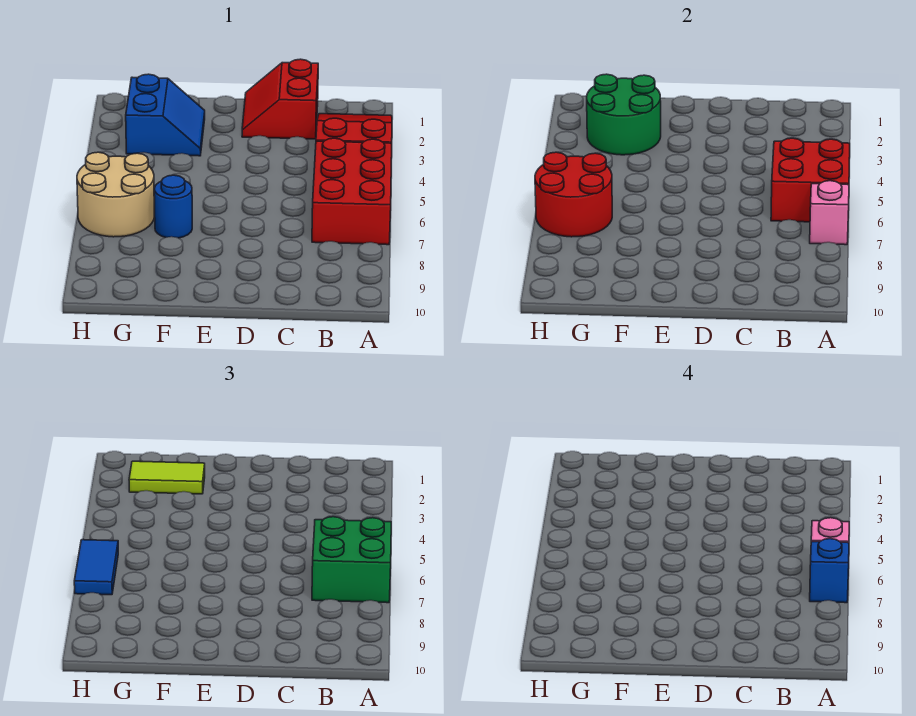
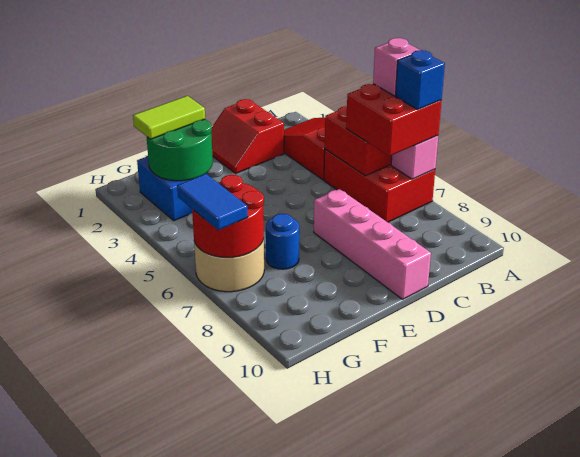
green brick A6:B7 level 3 -> red brick A6:B7 level 3
none -> pink brick D7:D10 level 1

